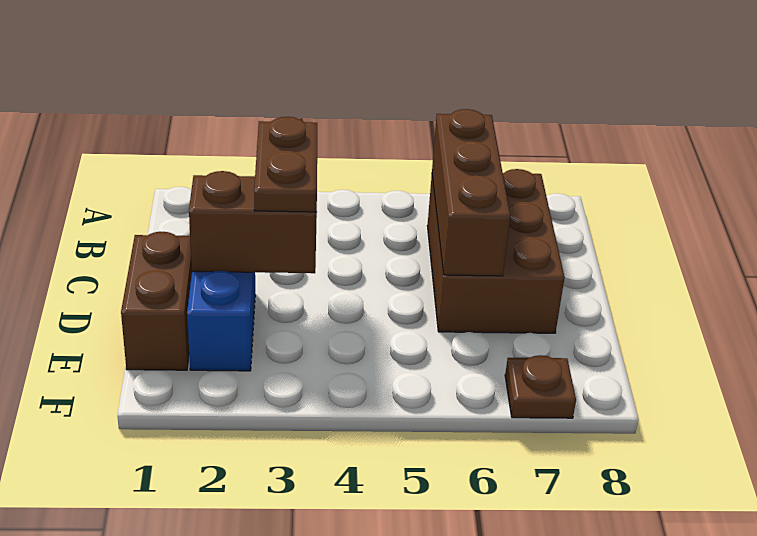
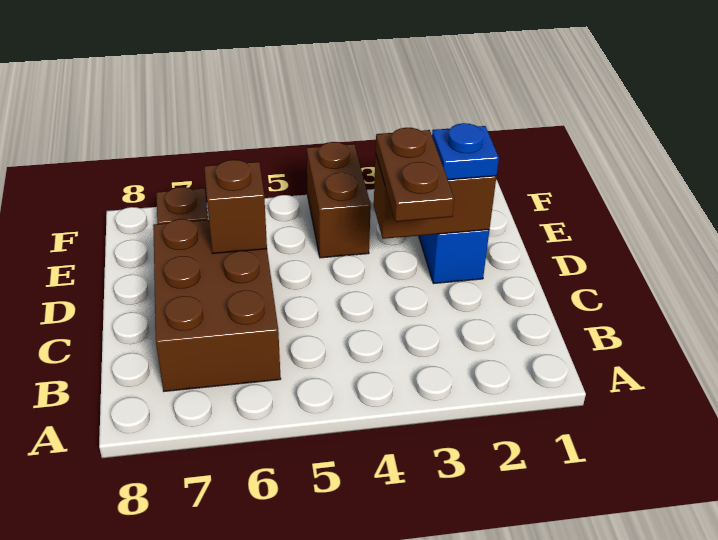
brown brick B6:D6 level 2 -> brown brick D6 level 2
brown brick D1:E1 level 1 -> brown brick E4:F4 level 1
none -> blue plate D2 level 3

